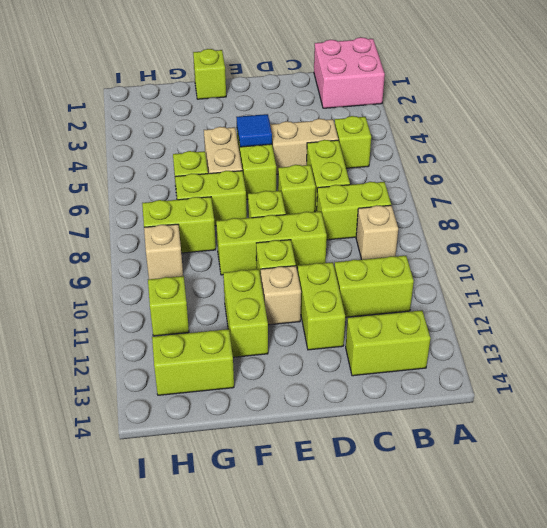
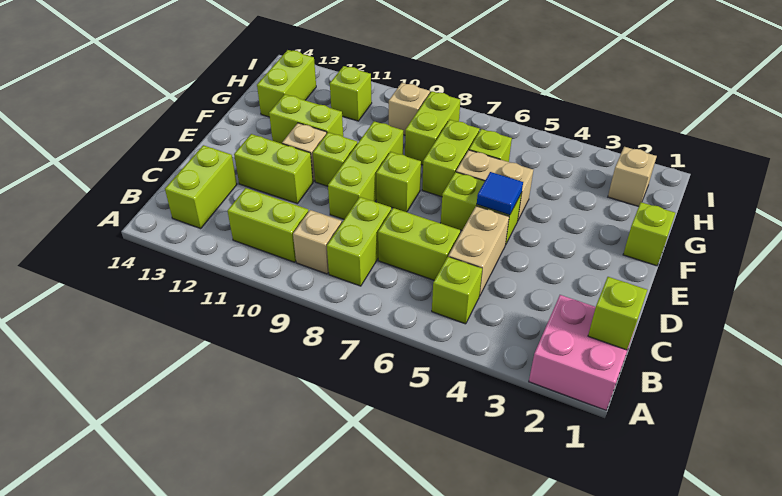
lime brick B11:C11 level 1 -> lime brick B10:B11 level 1
lime brick D7 level 1 -> lime brick B1 level 2
none -> tan brick H2 level 1

